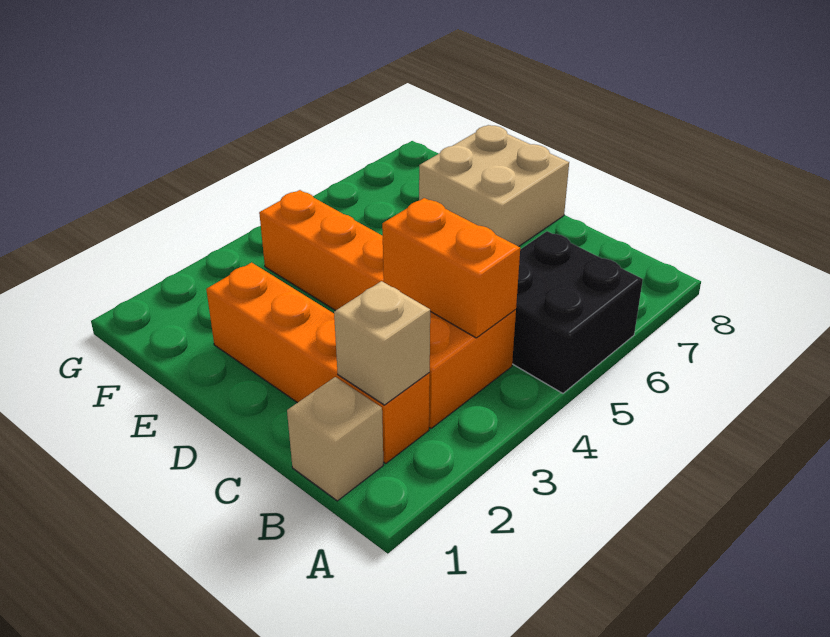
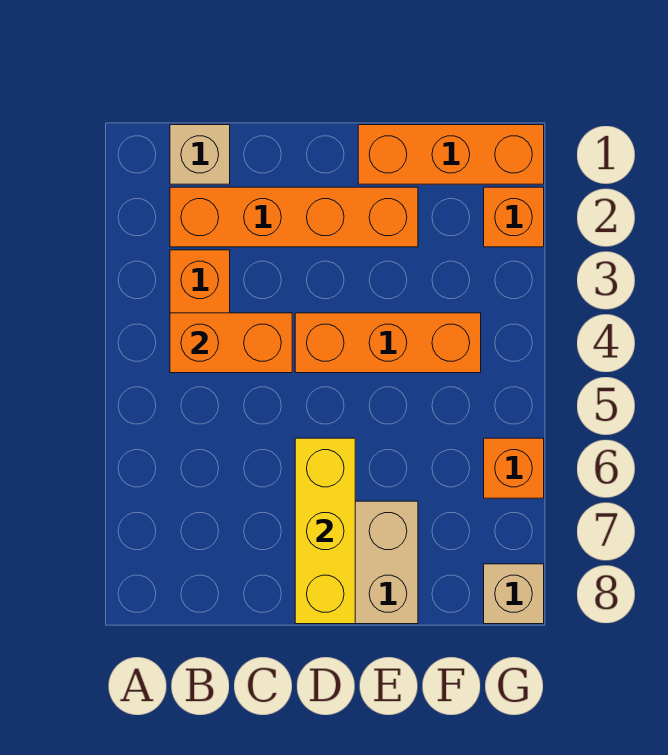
black brick A5:B6 level 1 -> none
tan brick B2 level 2 -> tan brick G8 level 1
none -> yellow brick D6:D8 level 2
none -> orange brick E1:G1 level 1
none -> orange brick G2 level 1
none -> orange brick G6 level 1

